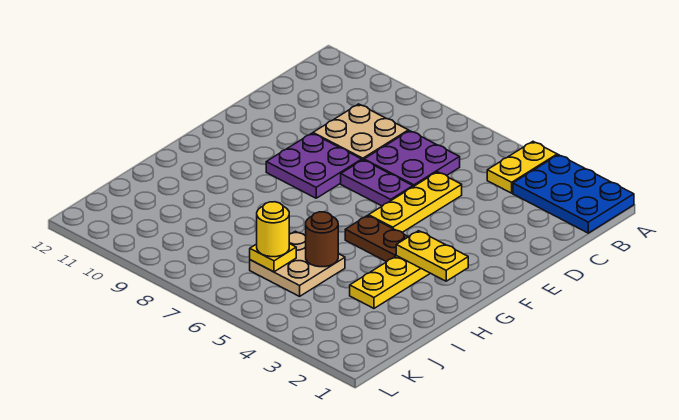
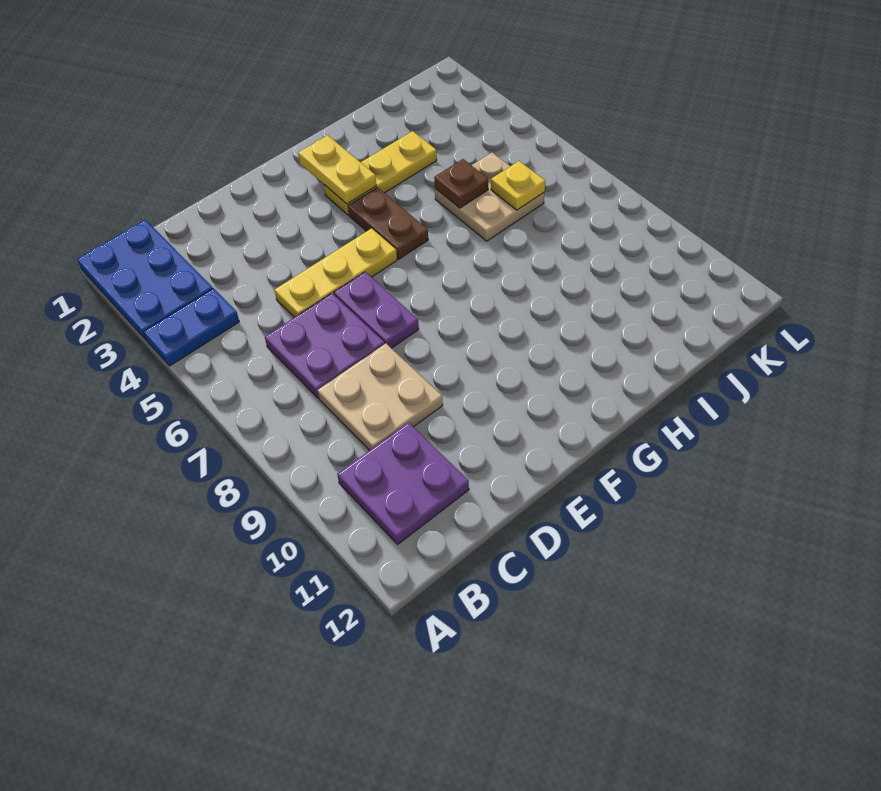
yellow plate A4:B4 level 1 -> blue plate A4:B4 level 1
purple plate E8:F9 level 1 -> purple plate B10:C11 level 1
brown round brick I5 level 2 -> brown plate I5 level 2
yellow round brick J6 level 3 -> none

